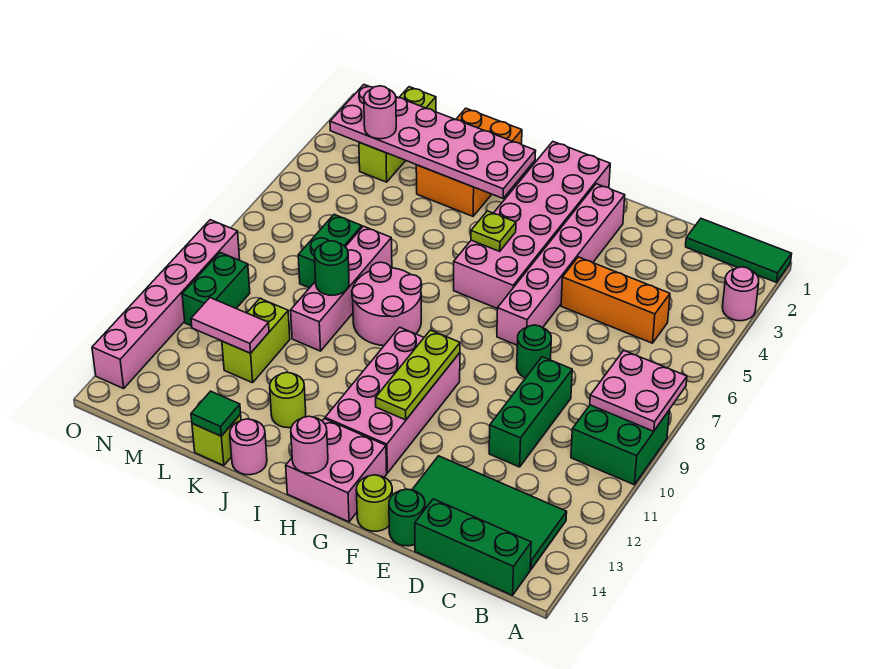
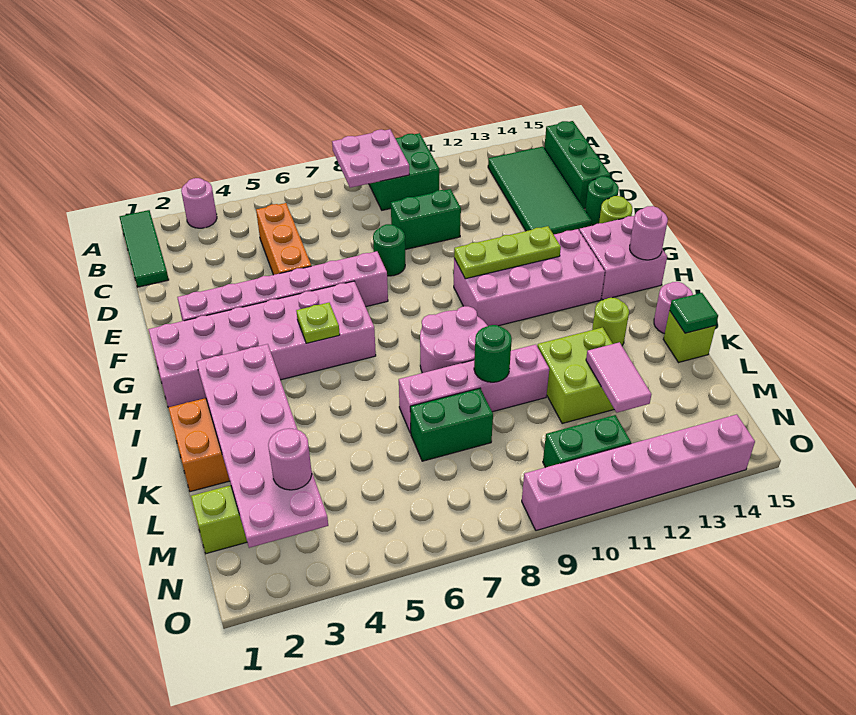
green brick D9:D11 level 1 -> green brick D9:D10 level 1
lime brick L11:L12 level 1 -> lime brick K11:L12 level 1

